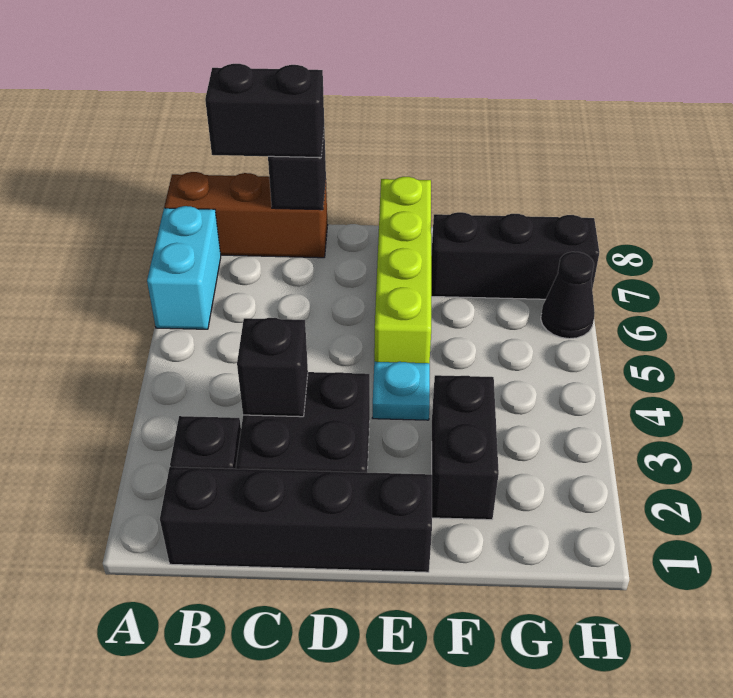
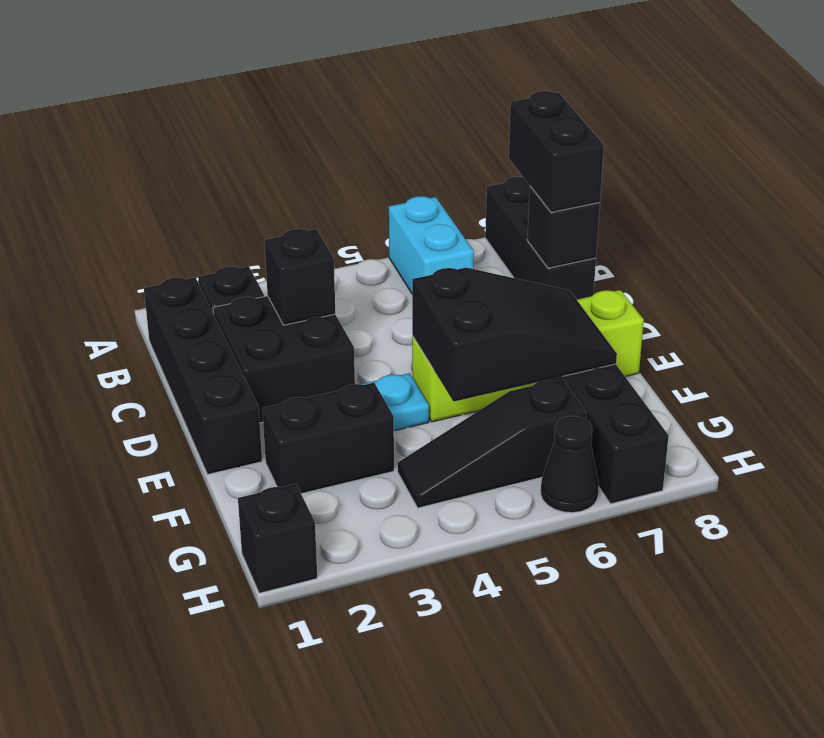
cyan brick A6:A7 level 1 -> cyan brick A6:B6 level 1
brown brick A8:C8 level 1 -> black brick A8:C8 level 1
none -> black slope E5:F7 level 2 top 5
none -> black slope G4:G6 level 1 top 6
none -> black brick H1 level 1

